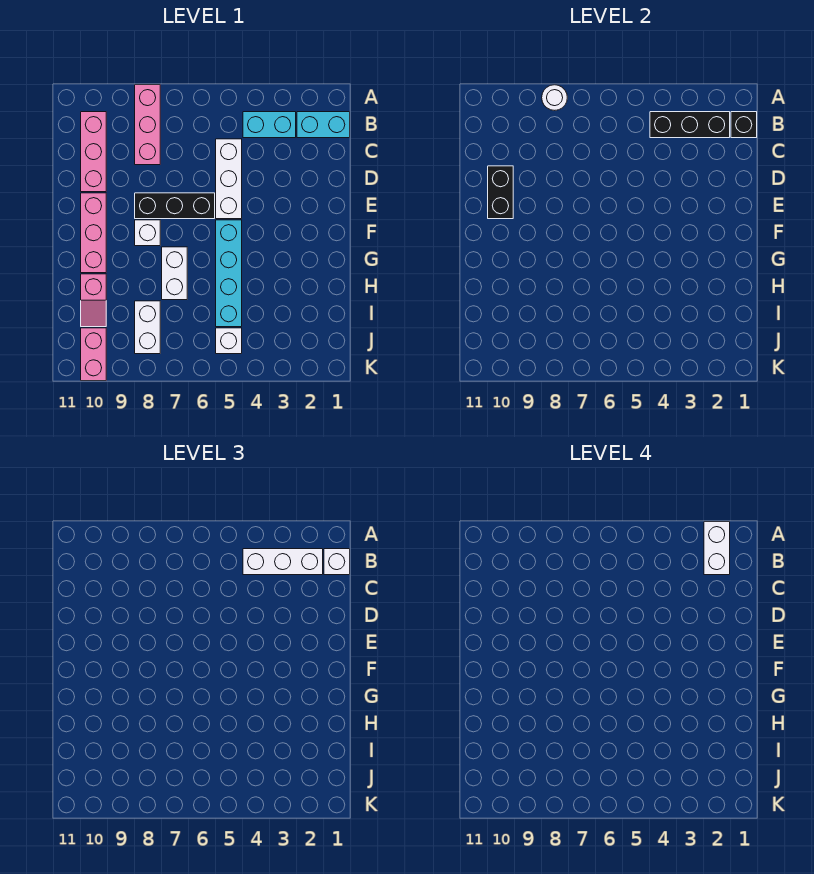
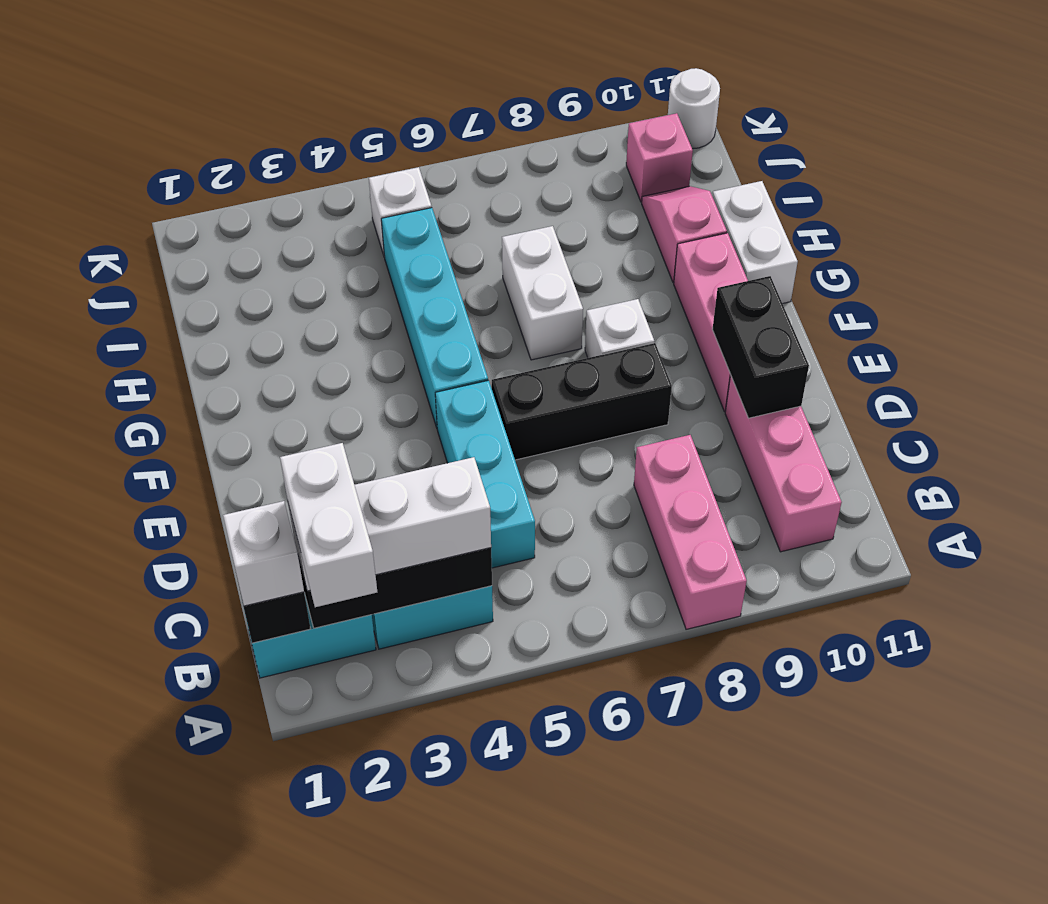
white round brick A8 level 2 -> white round brick K11 level 1
white brick C5:E5 level 1 -> cyan brick C5:E5 level 1
white brick I8:J8 level 1 -> white brick G11:H11 level 1
pink brick J10:K10 level 1 -> pink brick J10 level 1

